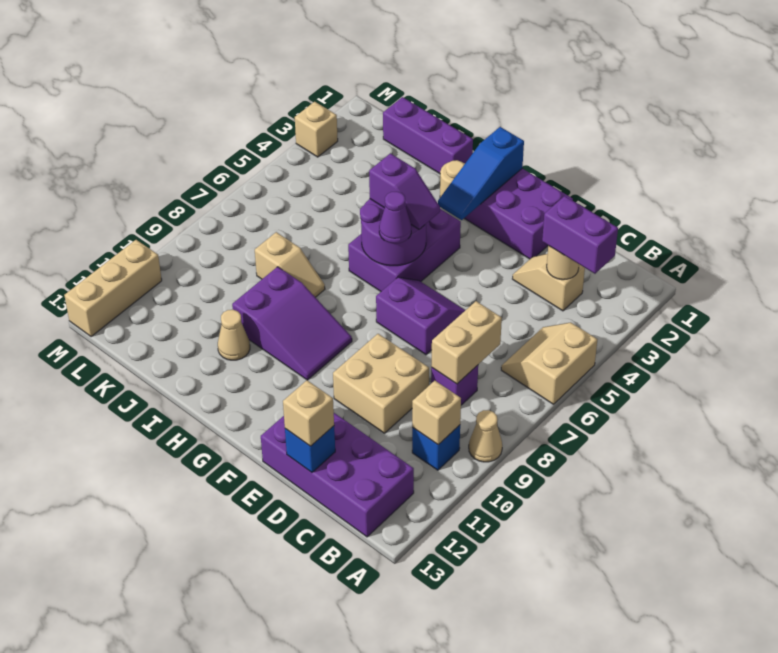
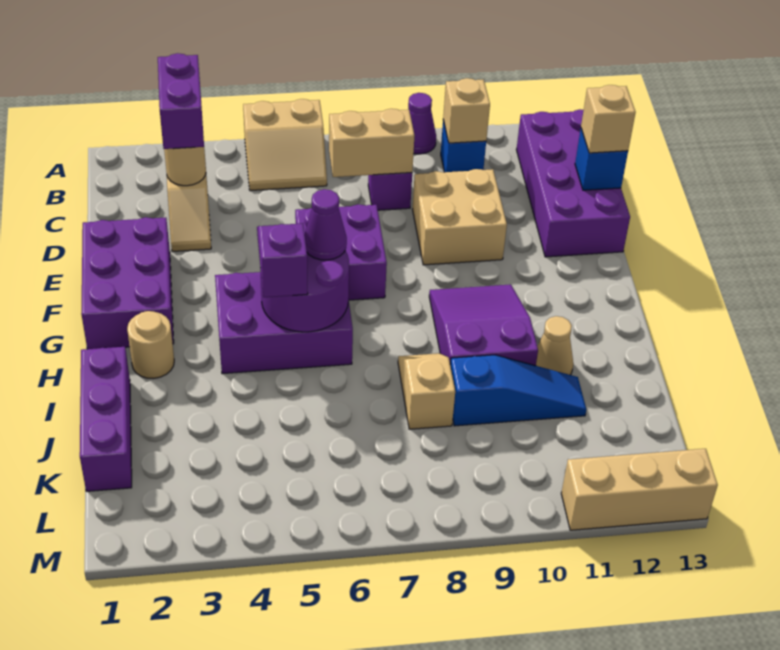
tan cone A9 level 1 -> purple cone A9 level 1
purple slope E6:F7 level 1 top 7 -> purple brick E6:F7 level 1
blue slope G1:G3 level 2 top 1 -> blue slope J9:J11 level 1 top 9
tan brick M3 level 1 -> none

